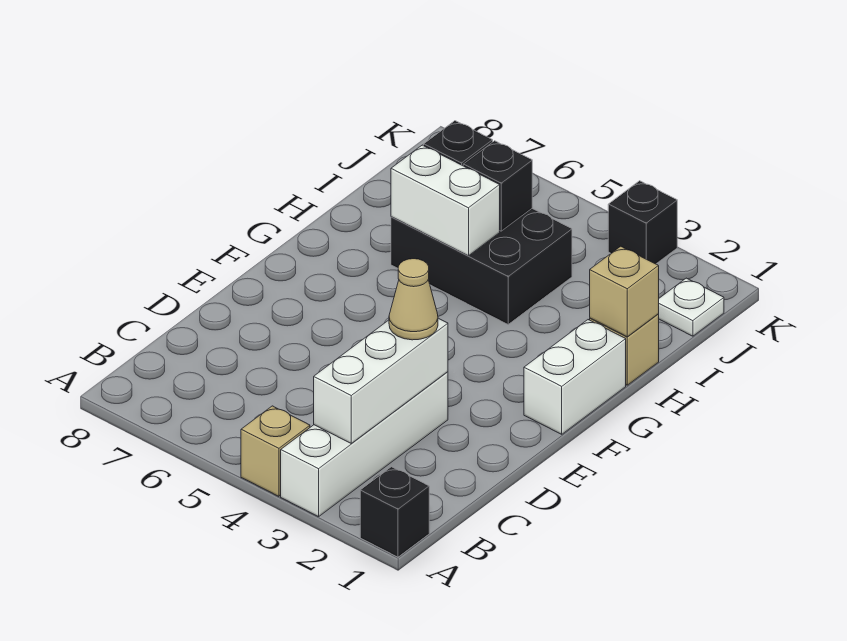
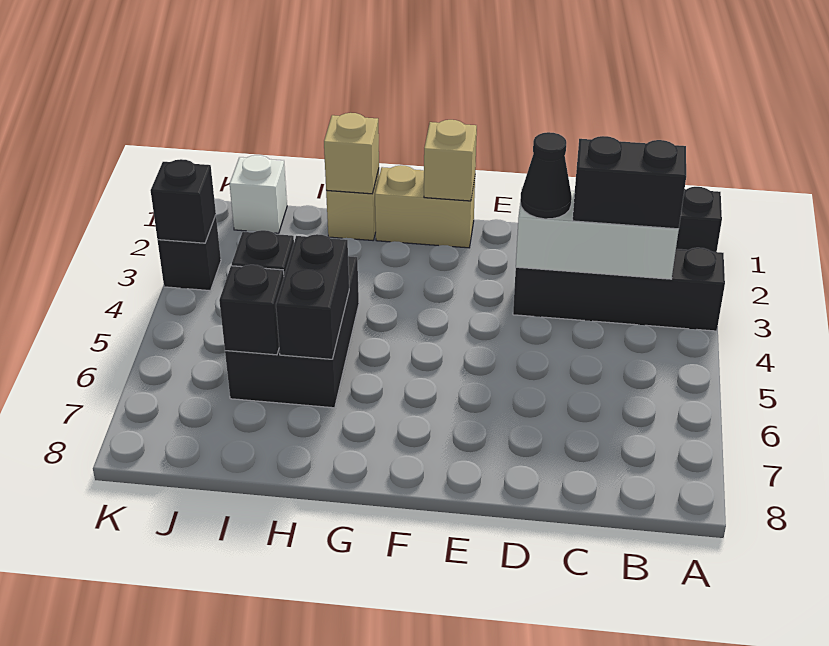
white brick A3:D3 level 1 -> black brick A3:D3 level 1
tan brick A4 level 1 -> tan brick F1 level 2
none -> black brick B3:C3 level 3
tan cone D3 level 3 -> black cone D3 level 3
white brick F1:G1 level 1 -> tan brick F1:G1 level 1
white brick H5:H6 level 2 -> black brick H5:H6 level 2
white plate J1 level 1 -> white brick J1 level 1
none -> black brick K3 level 2

